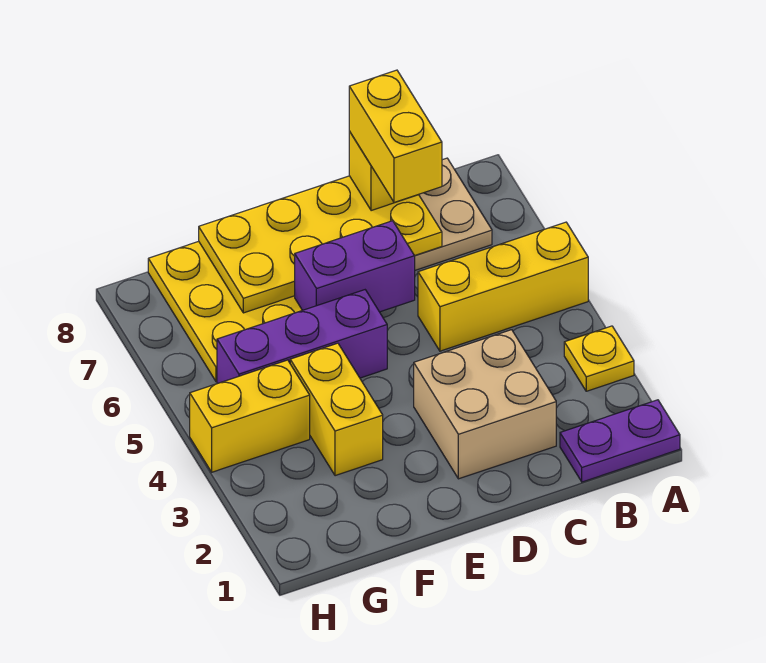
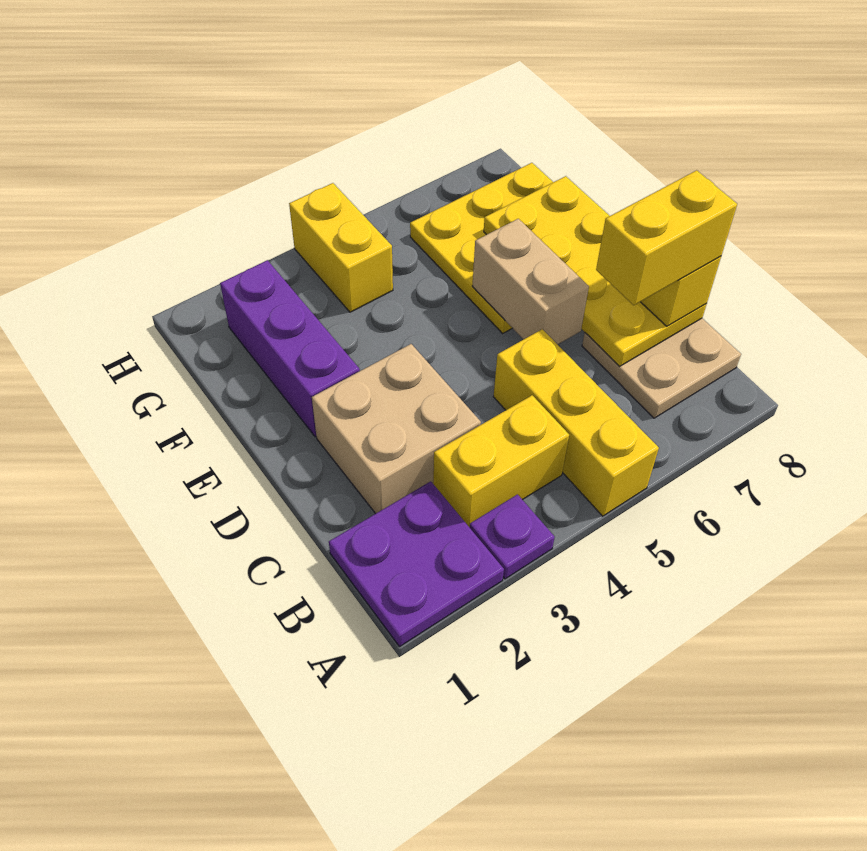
purple plate A1:B1 level 1 -> purple plate A1:B2 level 1
yellow plate A3 level 1 -> purple plate A3 level 1
purple brick D6:E6 level 2 -> tan brick D6:E6 level 2
purple brick E5:G5 level 1 -> purple brick E2:G2 level 1
yellow brick F3:F4 level 1 -> yellow brick B3:B4 level 1

